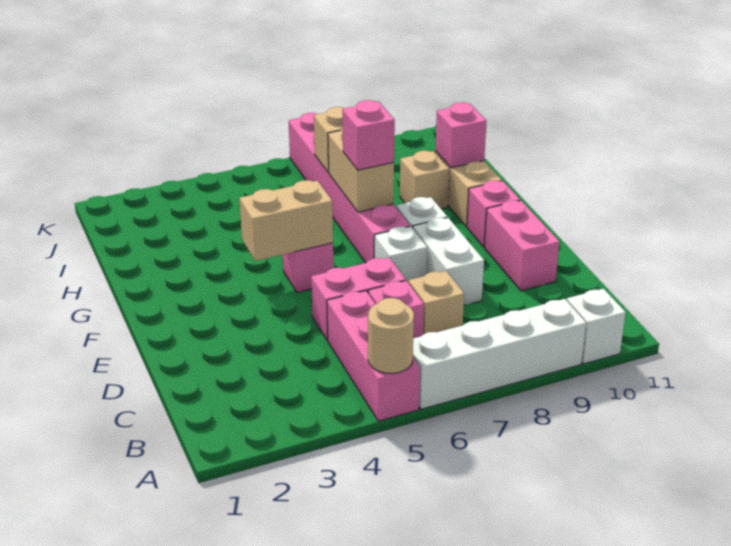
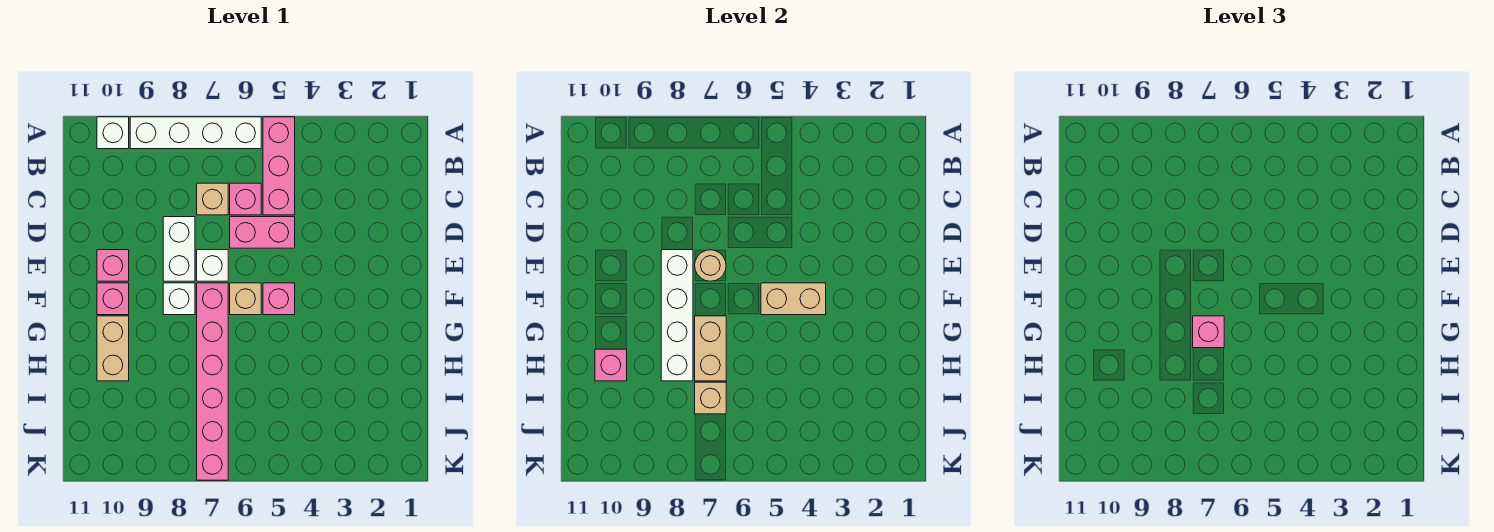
tan round brick A5 level 2 -> tan round brick E7 level 2
pink brick D10:E10 level 1 -> pink brick E10 level 1
none -> white brick E8:H8 level 2
tan brick H9 level 1 -> tan brick F6 level 1

